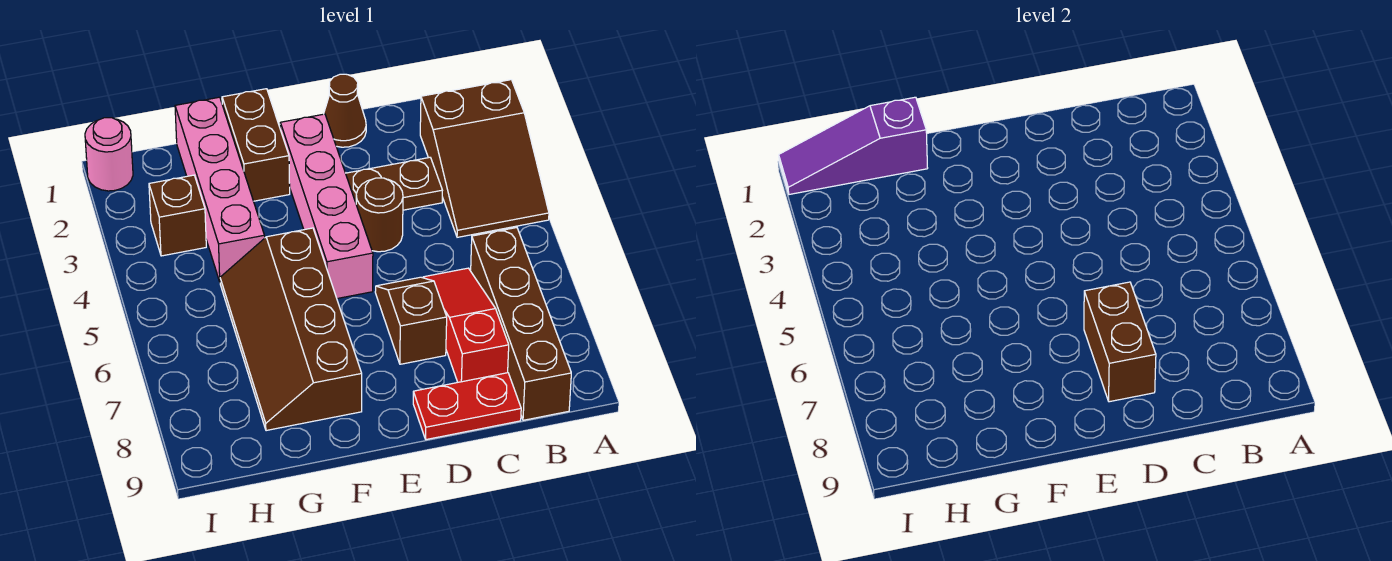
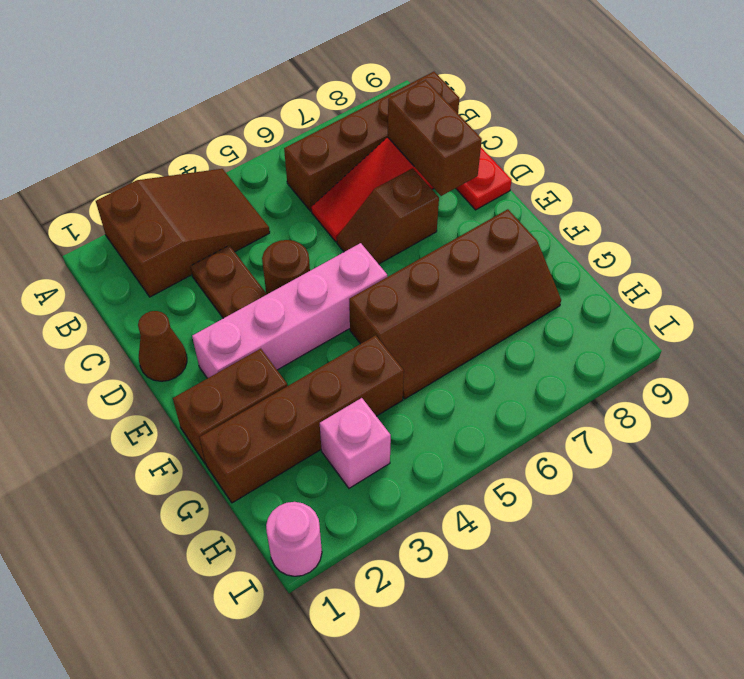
brown brick D7:D8 level 2 -> brown brick C8:D8 level 2
pink brick G1:G4 level 1 -> brown brick G1:G4 level 1
purple slope G1:I1 level 2 top G -> none
brown brick H3 level 1 -> pink brick H3 level 1

